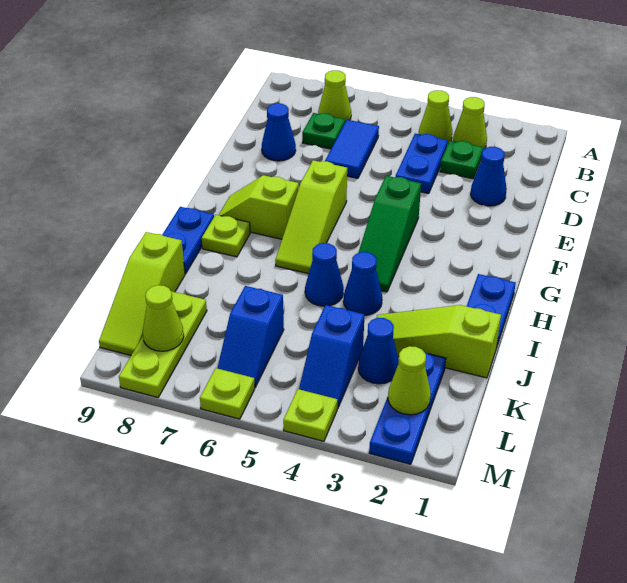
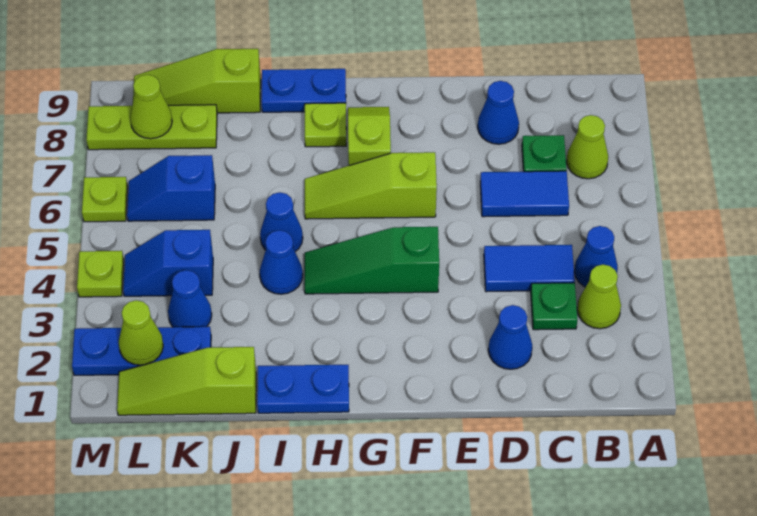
lime cone B4 level 1 -> blue cone B4 level 1
blue plate C4:D4 level 1 -> blue tile C4:D4 level 1
lime slope J1:J3 level 1 top 1 -> lime slope J1:L1 level 1 top J

